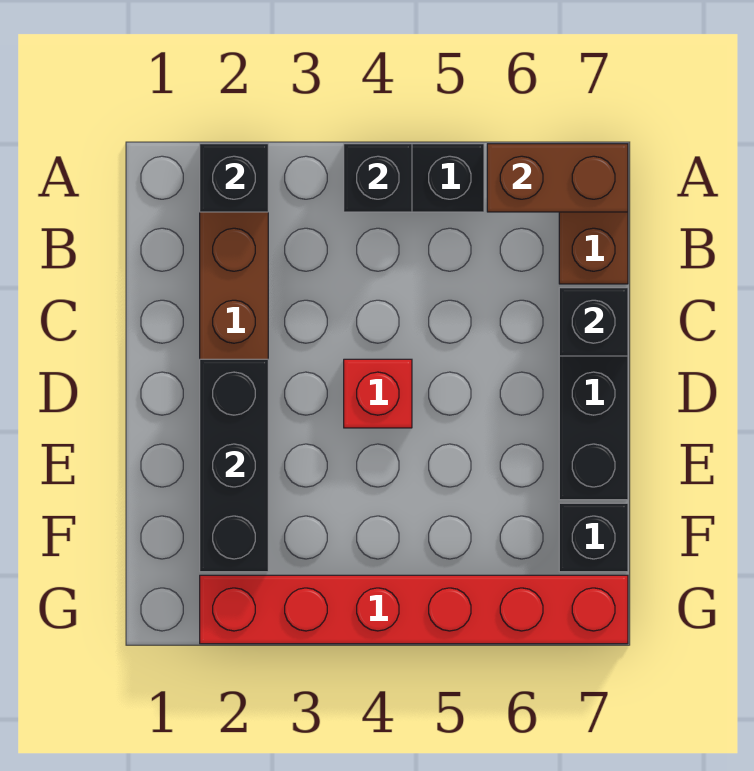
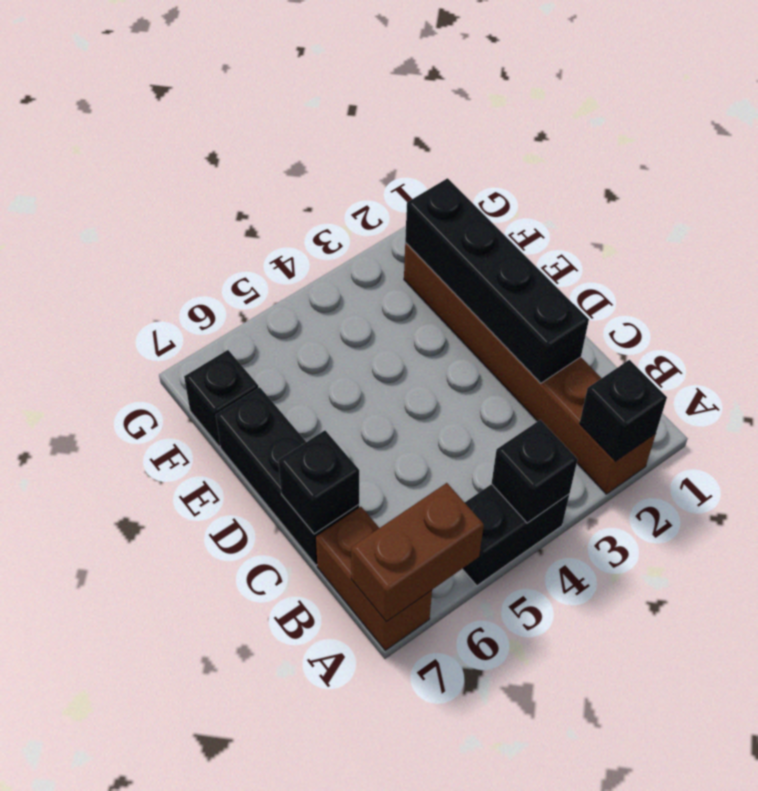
black brick D2:F2 level 2 -> black brick C2:F2 level 2
red brick D4 level 1 -> none
red brick G2:G7 level 1 -> none

